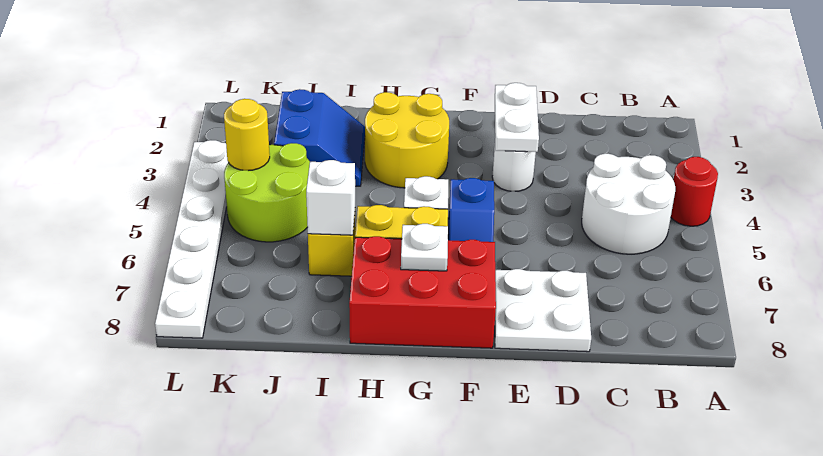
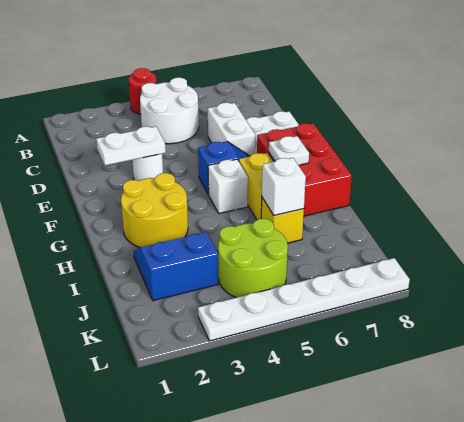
none -> white brick D6:E6 level 1
yellow round brick K4 level 2 -> none

